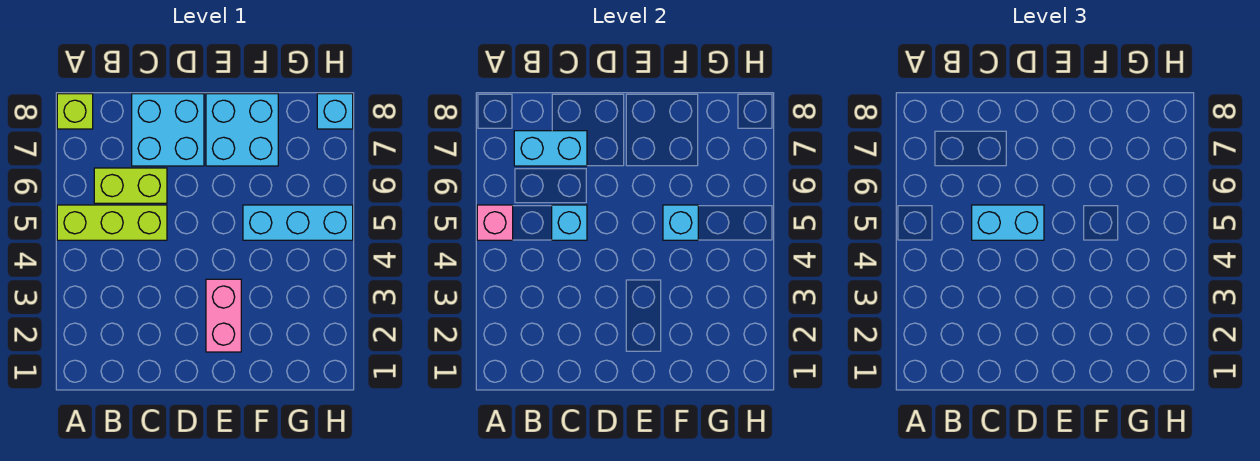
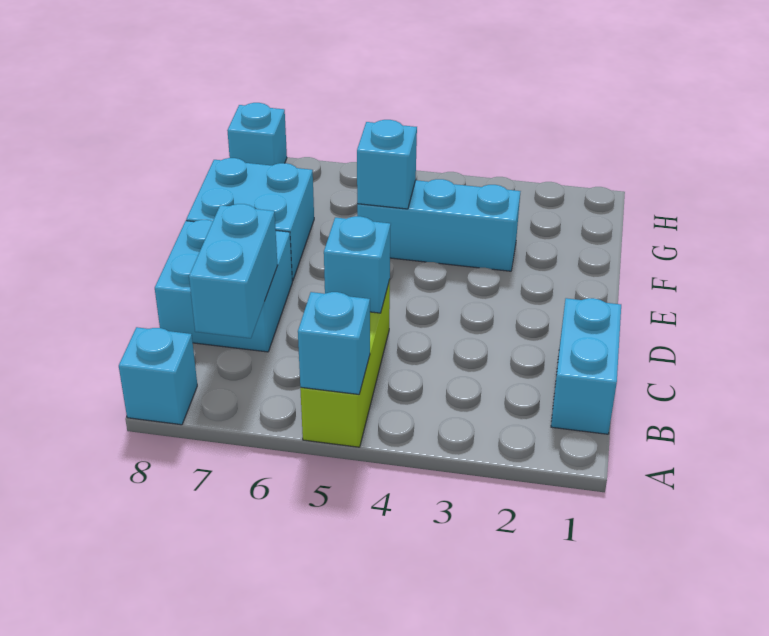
pink brick A5 level 2 -> cyan brick A5 level 2
lime brick A8 level 1 -> cyan brick A8 level 1
lime brick B6:C6 level 1 -> none
cyan brick C5:D5 level 3 -> cyan brick B1:C1 level 1
pink brick E2:E3 level 1 -> none
cyan brick F5:H5 level 1 -> cyan brick F3:F5 level 1

